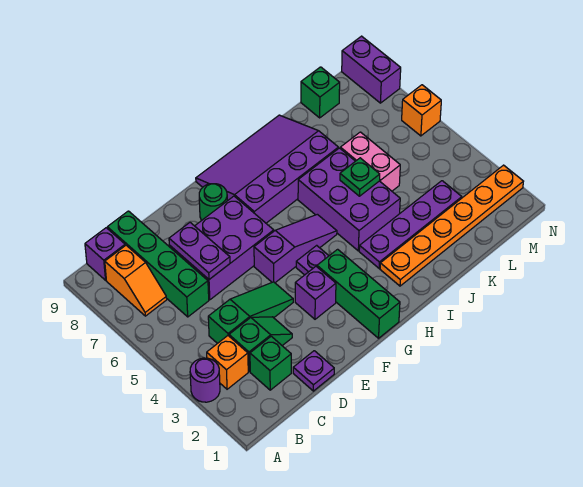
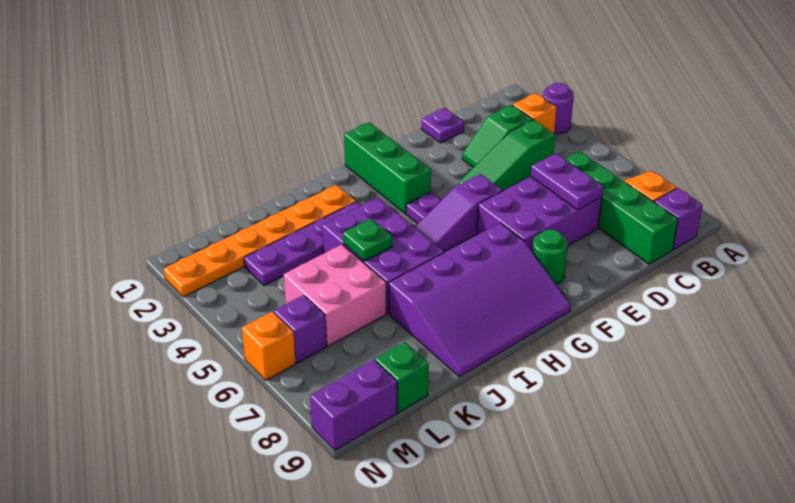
green brick C2 level 1 -> none
purple brick F3 level 1 -> purple brick M6 level 1
pink brick K5:K6 level 1 -> pink brick K5:L6 level 1
purple brick N8:N9 level 1 -> purple brick M9:N9 level 1

